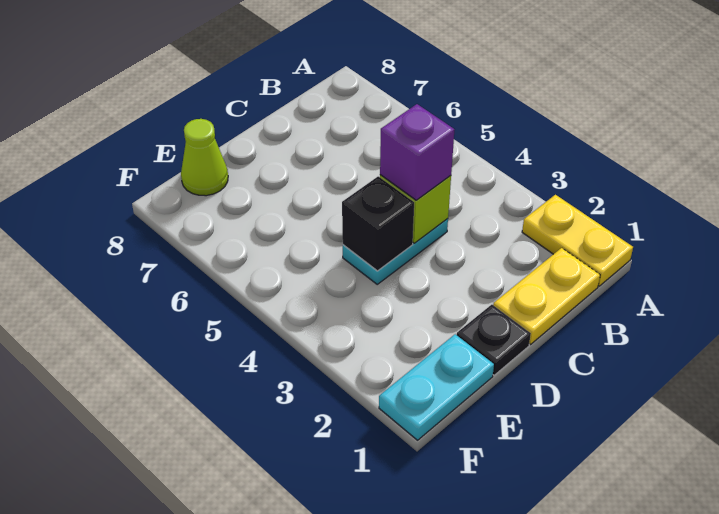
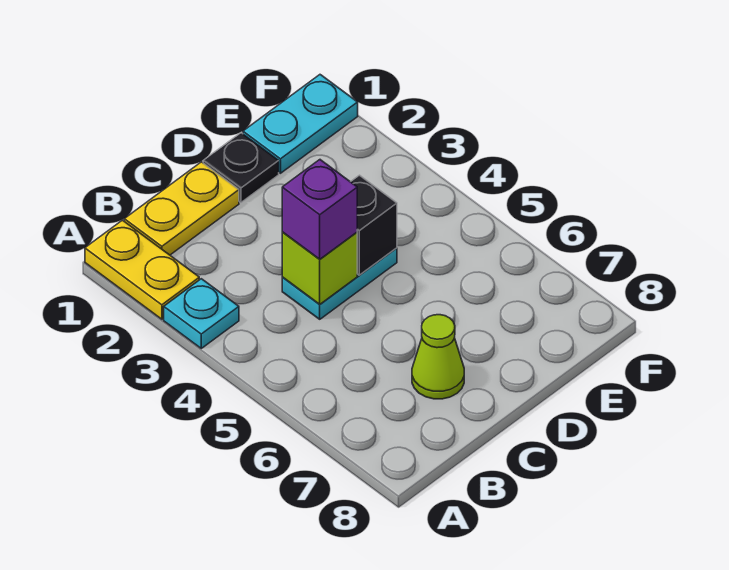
none -> cyan plate A3 level 1
lime cone E8 level 1 -> lime cone C7 level 1

